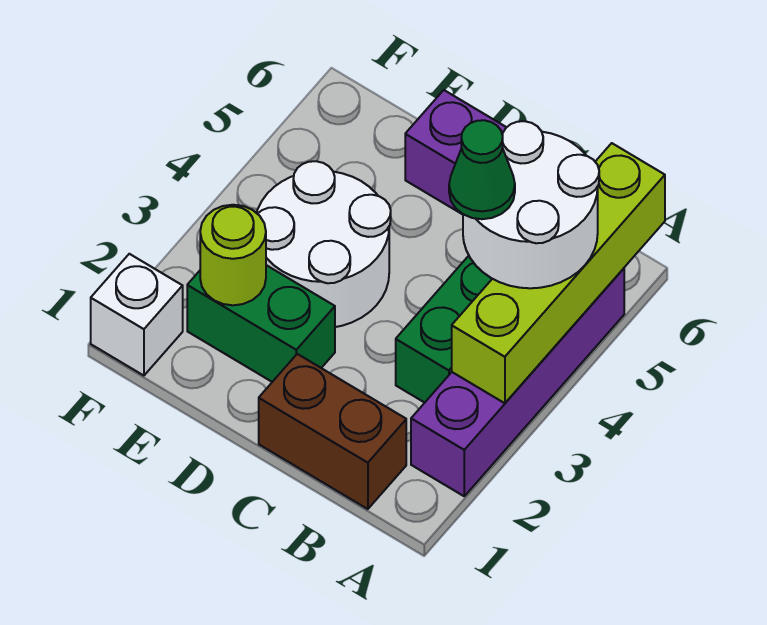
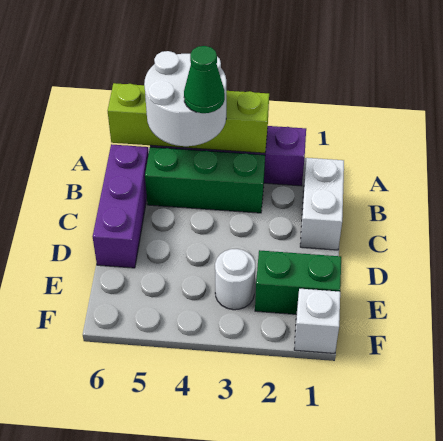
brown brick B1:C1 level 1 -> white brick B1:C1 level 1
green brick D2:E2 level 1 -> green brick E1:E2 level 1
white round brick D3:E4 level 1 -> white round brick E3 level 1
lime round brick E2 level 2 -> none

